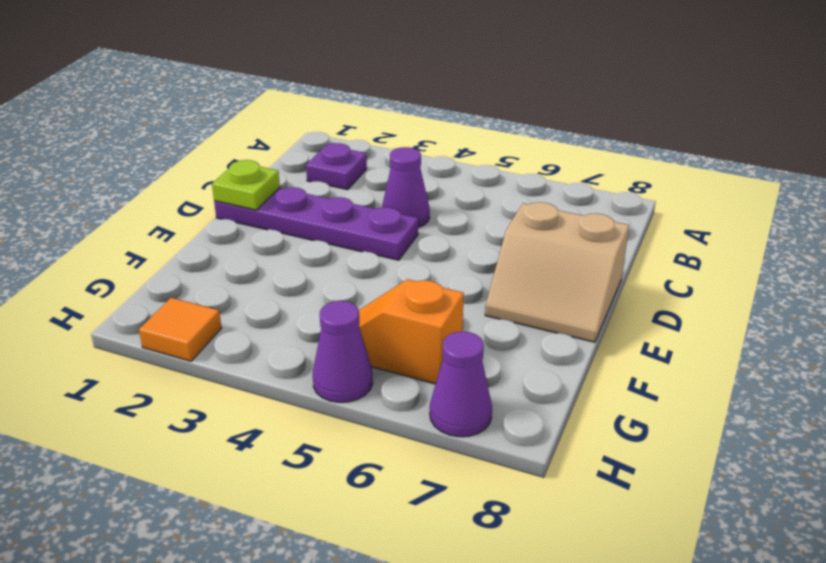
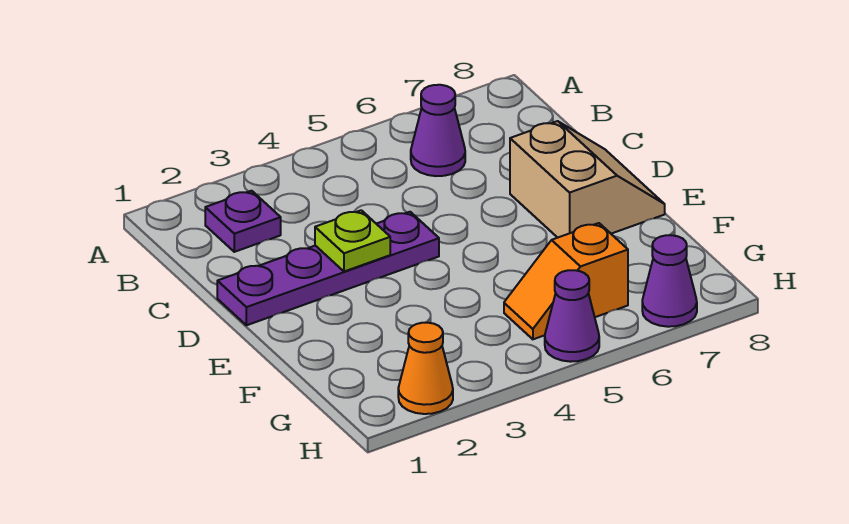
purple cone C4 level 1 -> purple cone B6 level 1
lime plate D1 level 2 -> lime plate D3 level 2
tan slope D7:E8 level 1 top D -> tan slope D7:E8 level 1 top 7
orange tile H2 level 1 -> orange cone H2 level 1

